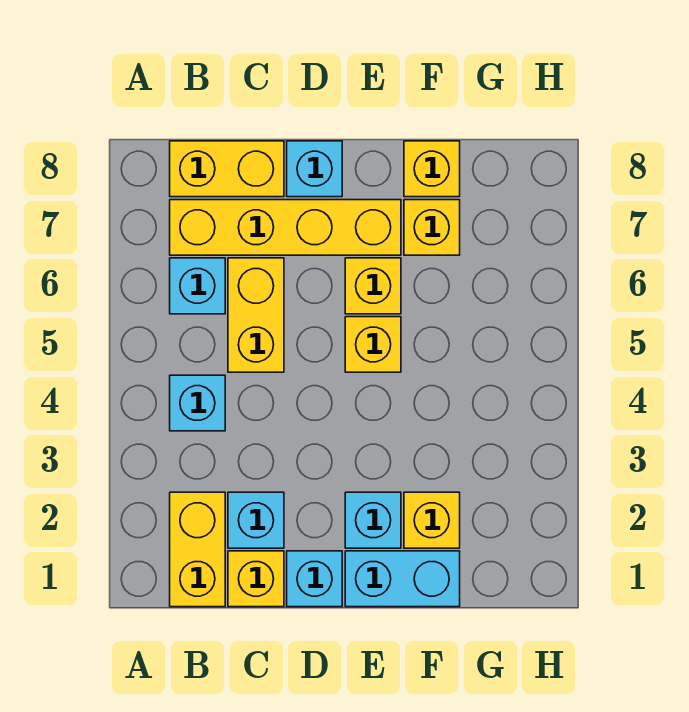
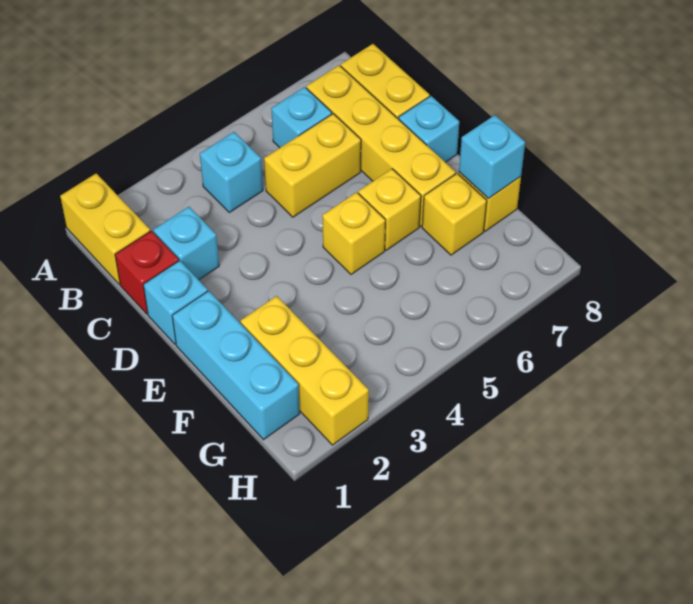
yellow brick B1:B2 level 1 -> yellow brick A1:B1 level 1
yellow brick C1 level 1 -> red brick C1 level 1
cyan brick E1:F1 level 1 -> cyan brick E1:G1 level 1
cyan brick E2 level 1 -> cyan brick F8 level 2
yellow brick F2 level 1 -> yellow brick F2:H2 level 1

